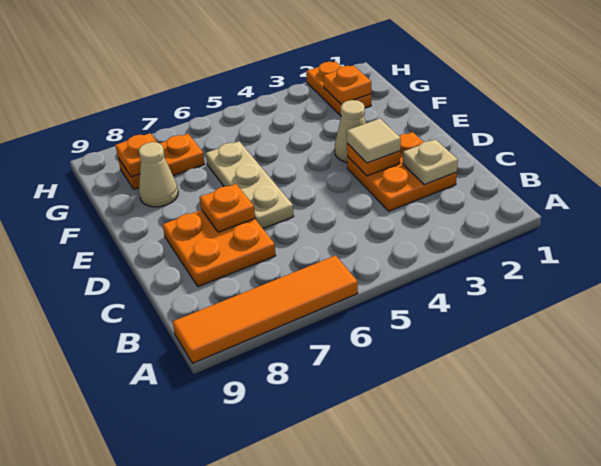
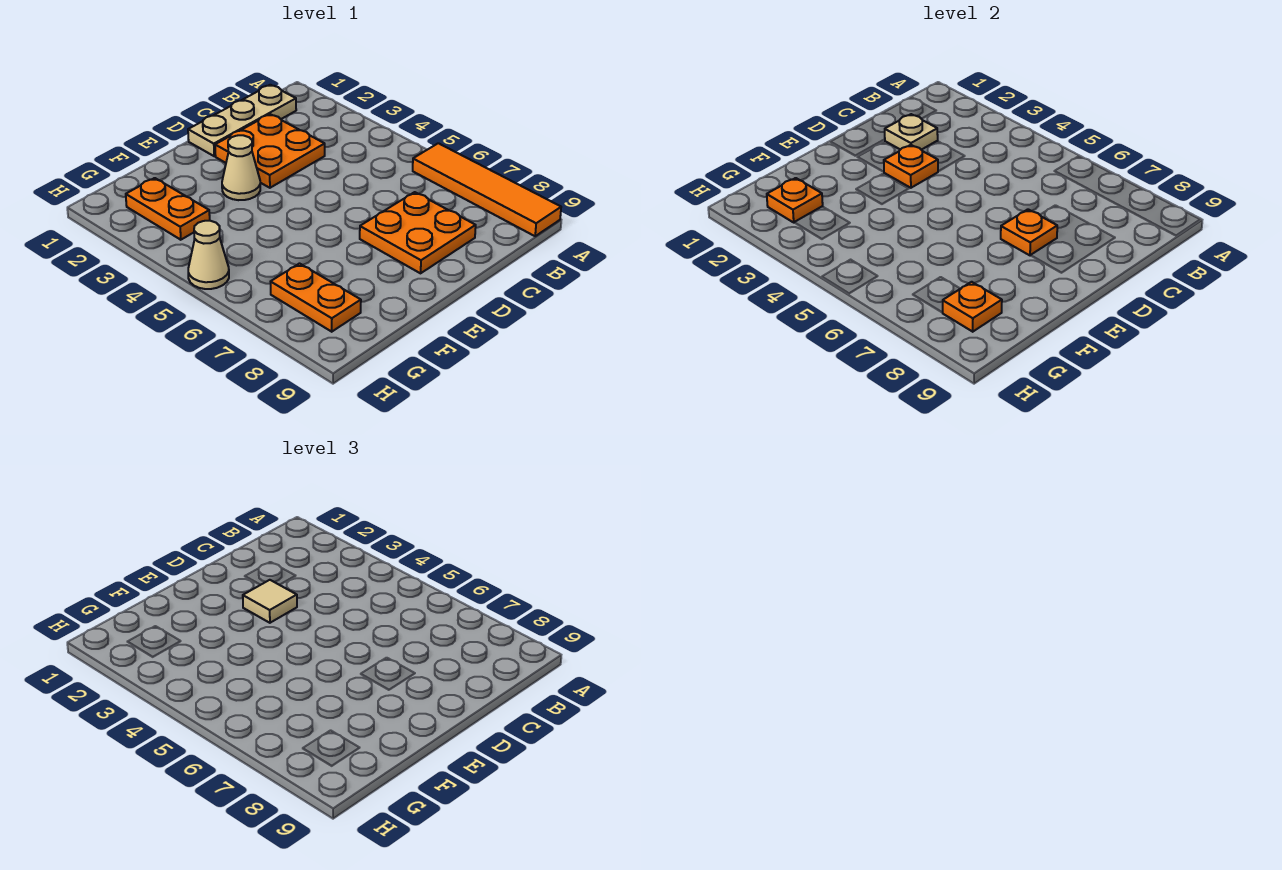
tan plate D6:F6 level 1 -> tan plate B1:D1 level 1
tan cone F8 level 1 -> tan cone H5 level 1
orange plate G2:H2 level 1 -> orange plate G2:G3 level 1

